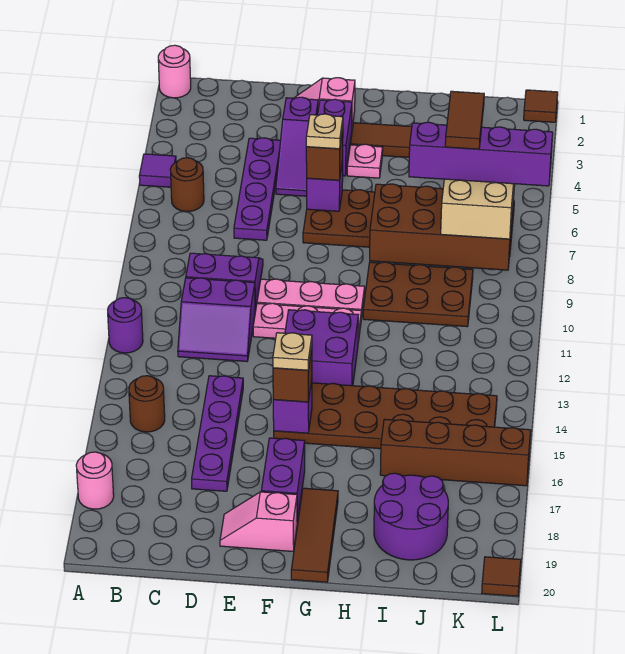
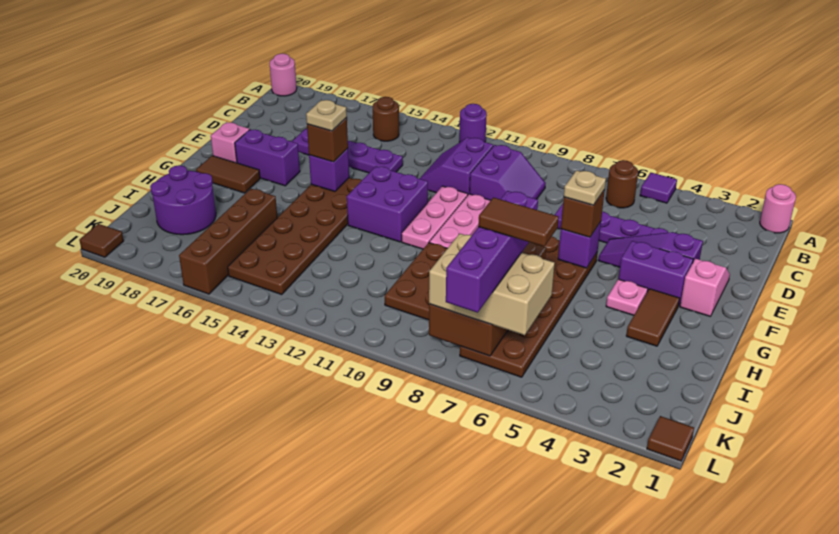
pink round brick A18 level 1 -> pink round brick A20 level 1
brown tile G18:G20 level 1 -> brown tile G18:G19 level 1

